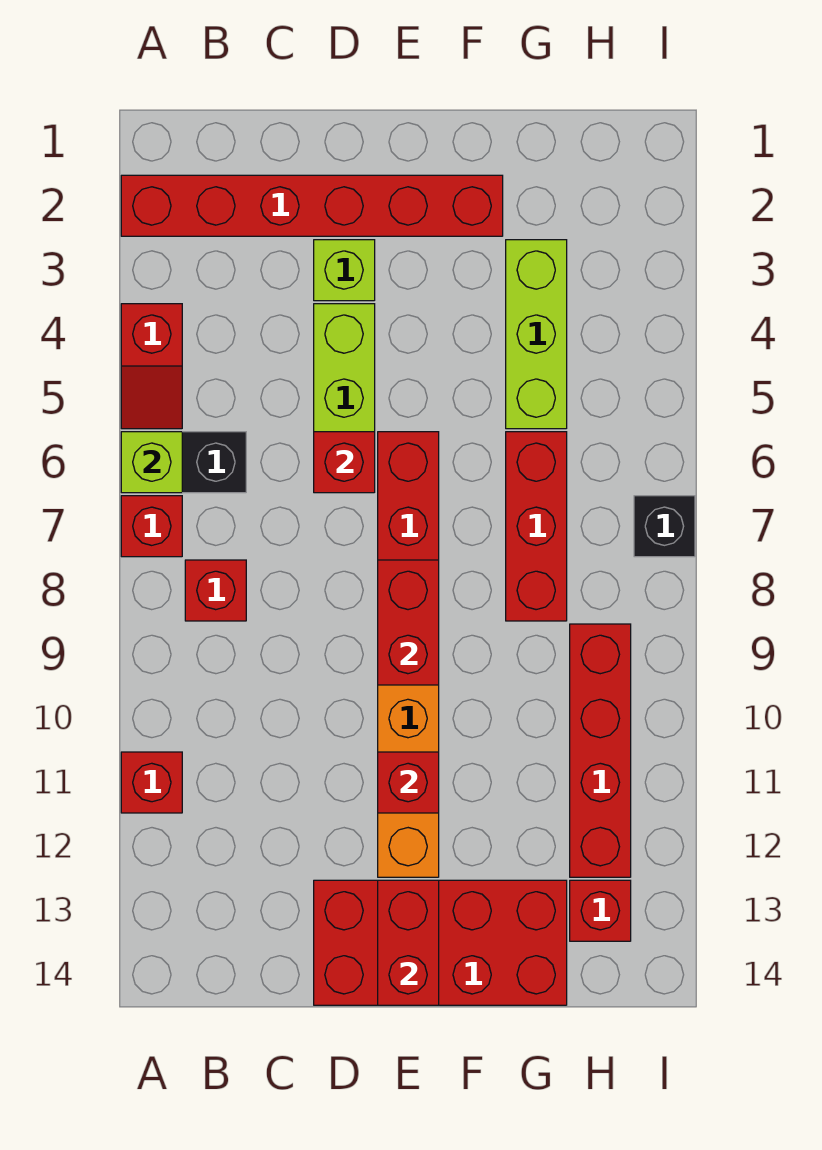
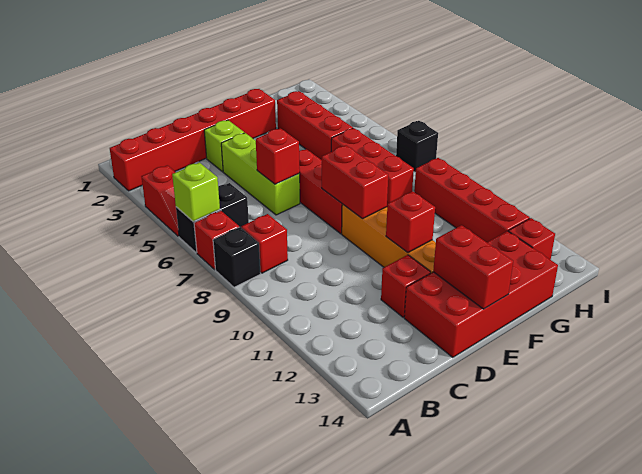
none -> black brick A8 level 1
red brick A11 level 1 -> red brick D12 level 1
lime brick G3:G5 level 1 -> red brick G3:G5 level 1

